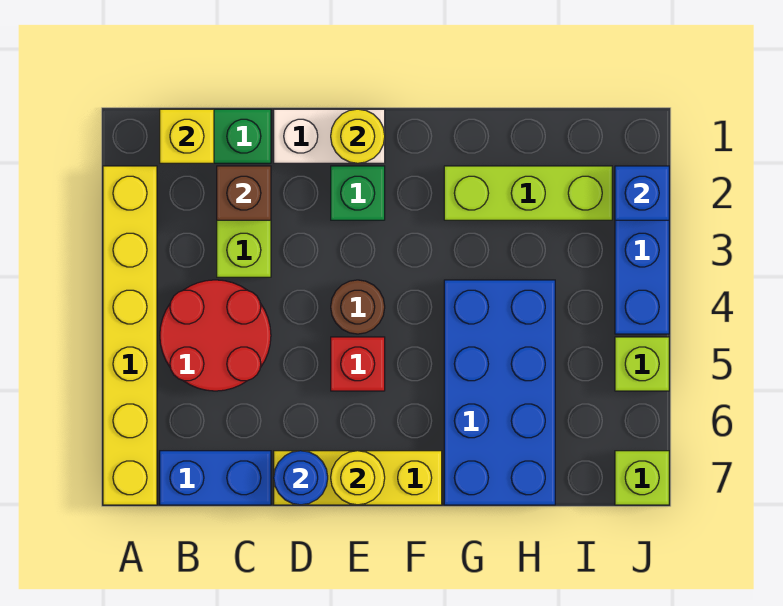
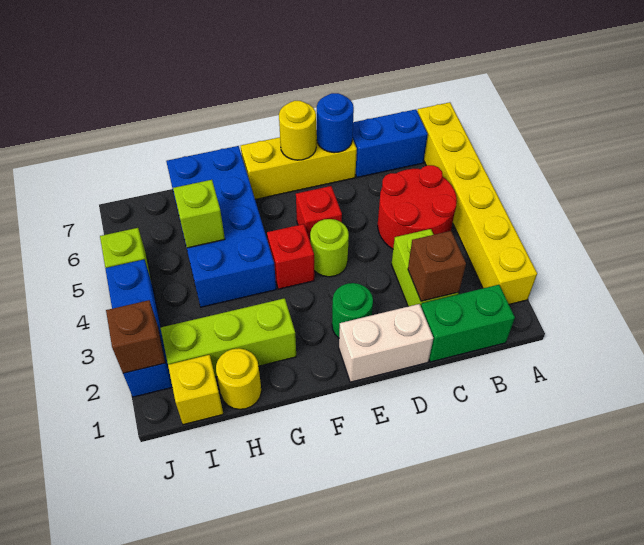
yellow brick B1 level 2 -> yellow brick I1 level 1
yellow round brick E1 level 2 -> yellow round brick H1 level 1
green brick E2 level 1 -> green round brick E2 level 1
brown round brick E4 level 1 -> lime round brick E4 level 1
none -> red brick F4 level 1
blue brick J2 level 2 -> brown brick J2 level 2
lime brick J7 level 1 -> lime brick H5 level 2

